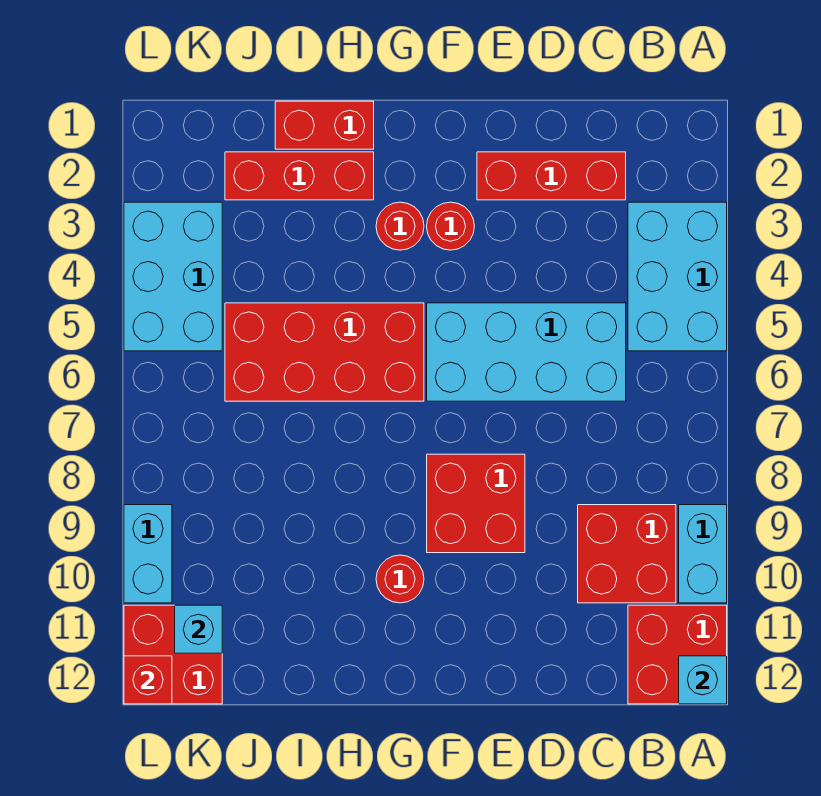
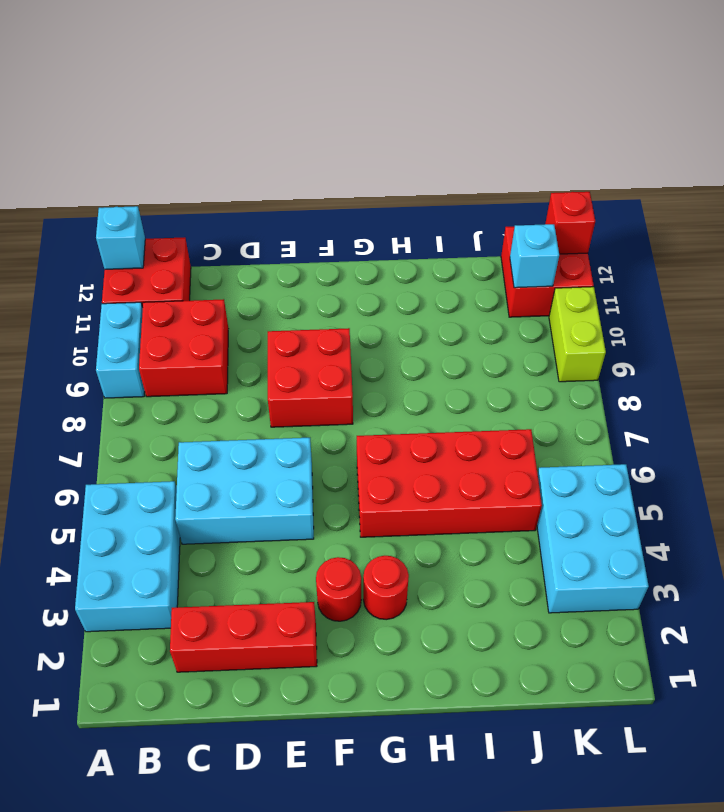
cyan brick C5:F6 level 1 -> cyan brick C5:E6 level 1
red round brick G10 level 1 -> none
red brick H1:I1 level 1 -> none
red brick H2:J2 level 1 -> none
cyan brick L9:L10 level 1 -> lime brick L9:L10 level 1

